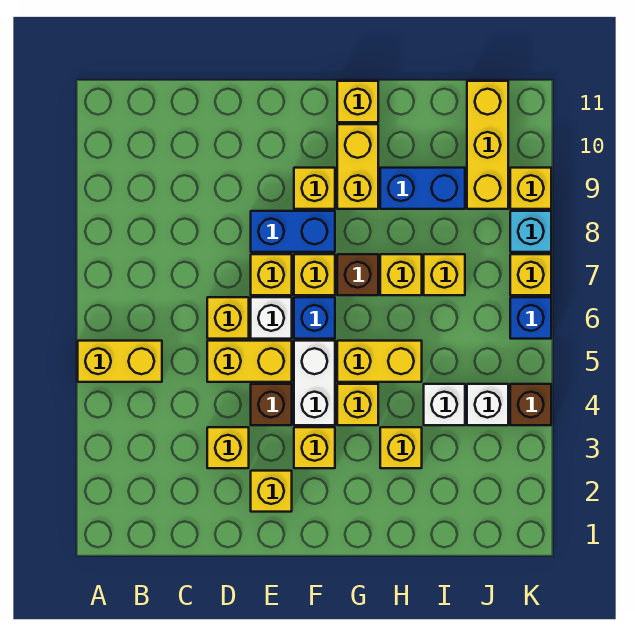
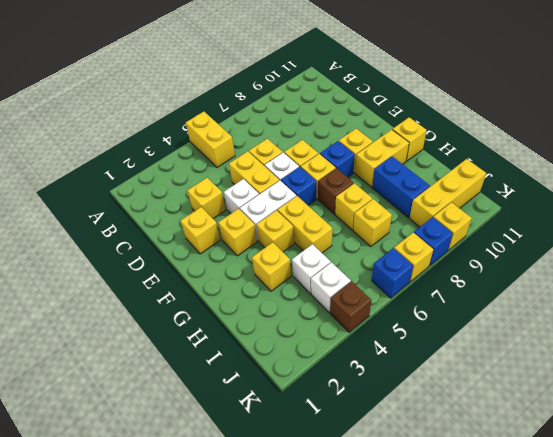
brown brick E4 level 1 -> white brick E4 level 1
blue brick E8:F8 level 1 -> blue brick F8 level 1
cyan brick K8 level 1 -> blue brick K8 level 1

